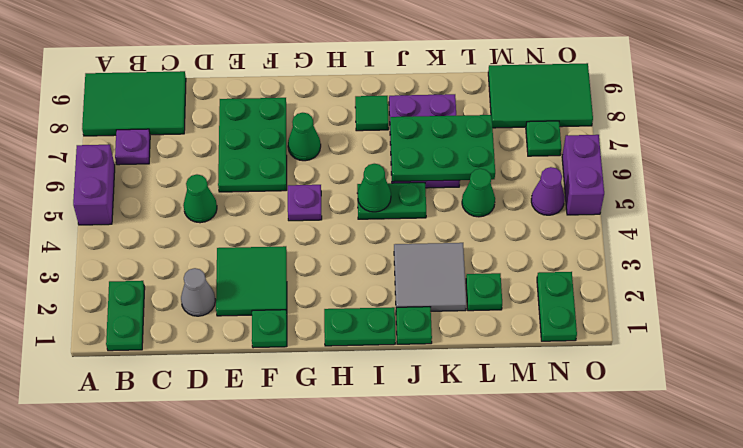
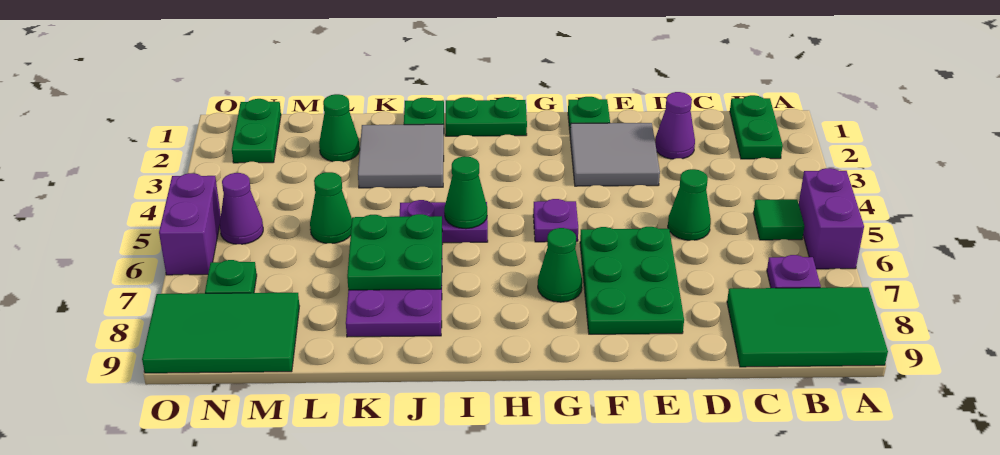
grey cone D2 level 1 -> purple cone D2 level 1
green tile E2:F3 level 1 -> grey tile E2:F3 level 1
green plate I5:J5 level 1 -> purple plate I5:J5 level 1
green tile I8 level 1 -> green tile B5 level 1
green plate J6:L7 level 2 -> green plate J6:K7 level 2
green plate L2 level 1 -> green cone L2 level 1

